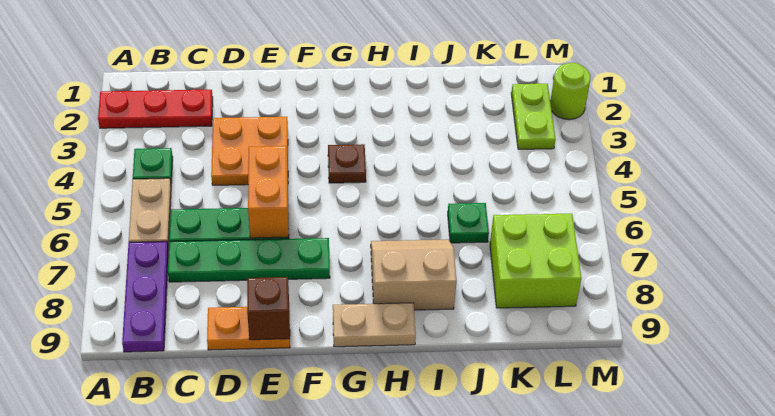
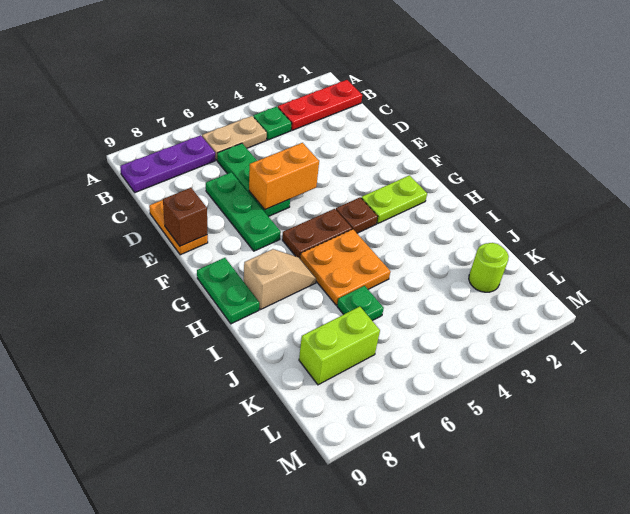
red plate A2:C2 level 1 -> red plate B1:B3 level 1
green plate C7:F7 level 1 -> green plate D7:F7 level 1
orange plate D3:E4 level 1 -> orange plate H5:I6 level 1
none -> brown plate G5:G6 level 1
tan plate G9:H9 level 1 -> green plate G9:H9 level 1
tan slope H7:I8 level 1 top 8 -> tan slope H7:H8 level 1 top 8
lime brick K7:L8 level 1 -> lime brick K7:K8 level 1
lime plate L2:L3 level 1 -> lime plate G2:G3 level 1
lime round brick M2 level 1 -> lime round brick K2 level 1

